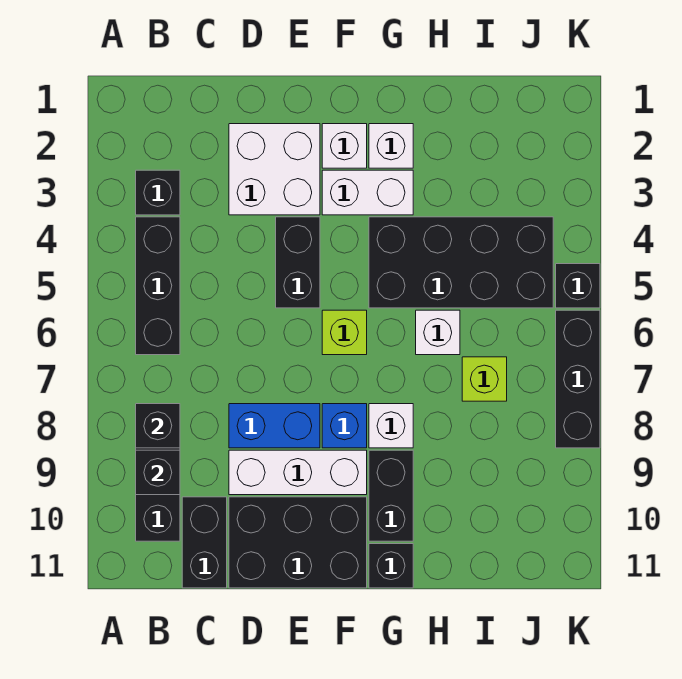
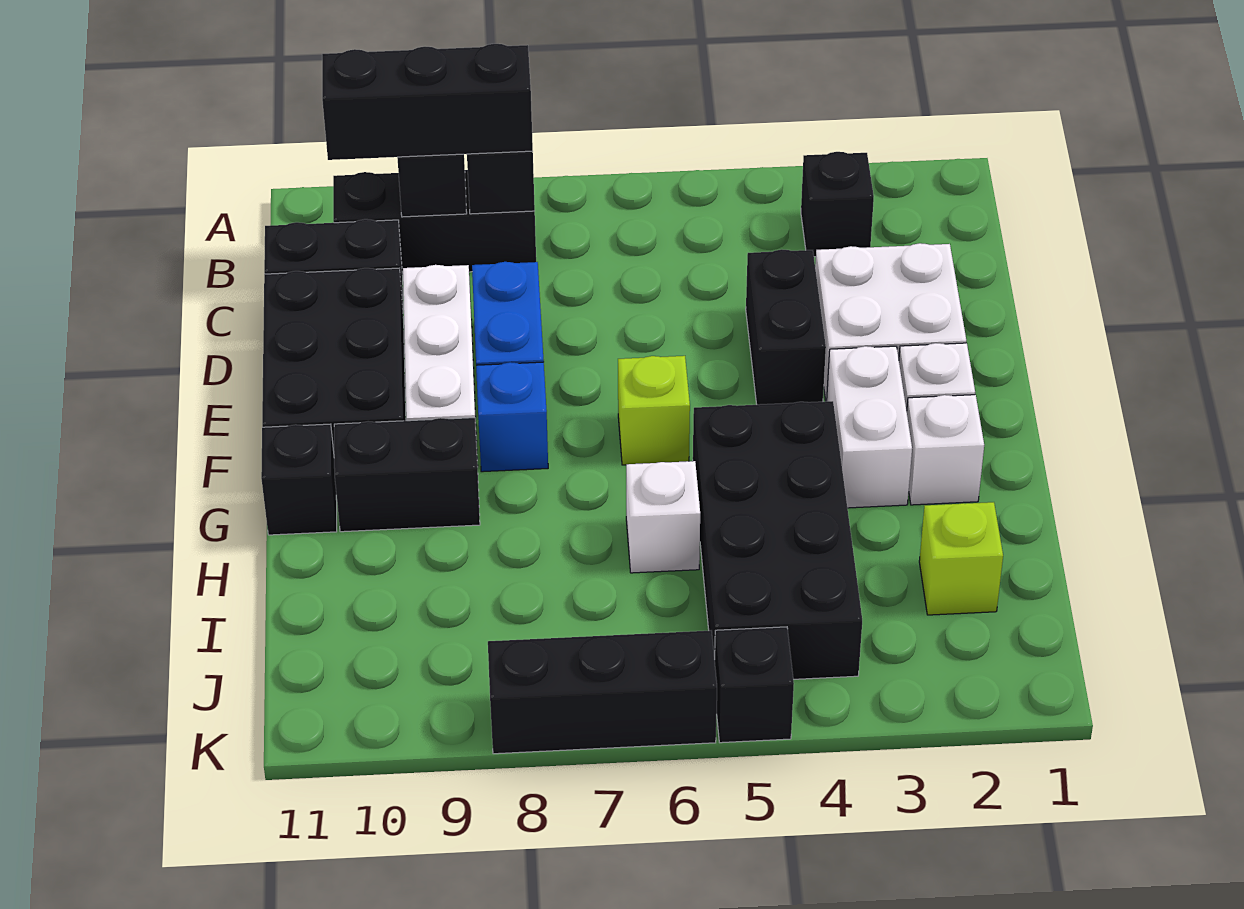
black brick B4:B6 level 1 -> black brick B8:B10 level 3
black brick E4:E5 level 1 -> black brick D4:E4 level 1
white brick G8 level 1 -> none
lime brick I7 level 1 -> lime brick I2 level 1

